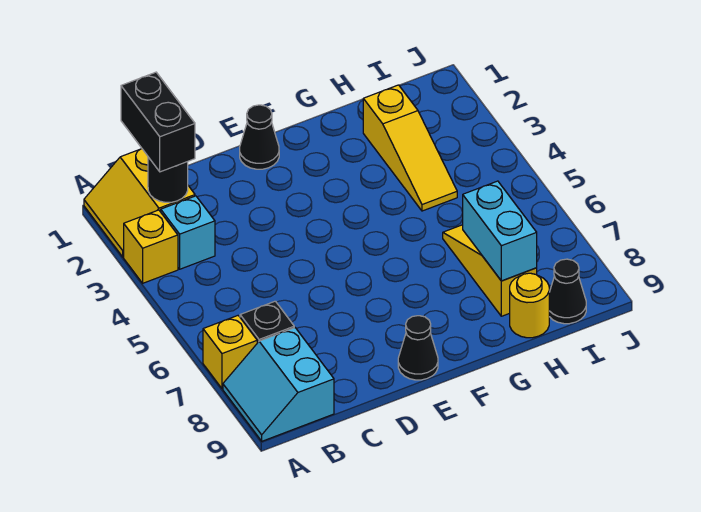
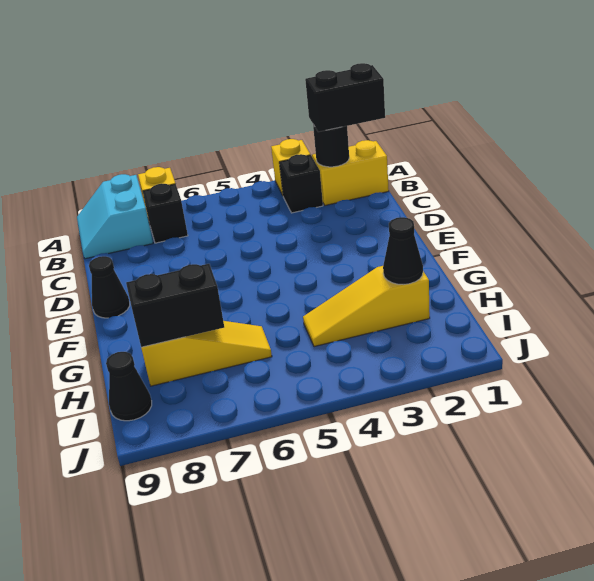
cyan slope A8:B9 level 1 top B -> cyan slope A8:B9 level 1 top 8
cyan brick B3 level 1 -> black brick B3 level 1
black cone E1 level 1 -> black cone H2 level 2
cyan brick H7:H8 level 2 -> black brick H7:H8 level 2
yellow round brick H9 level 1 -> none

